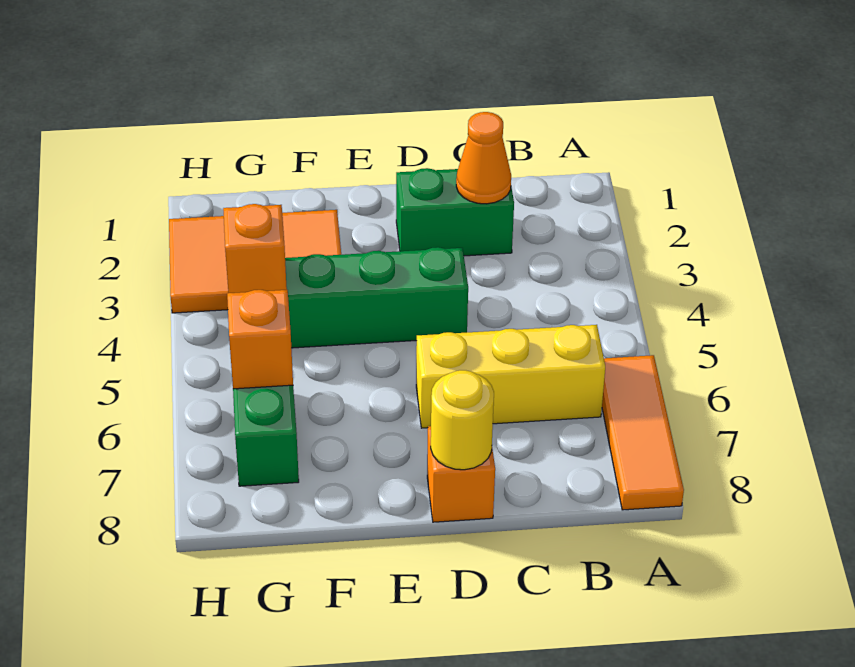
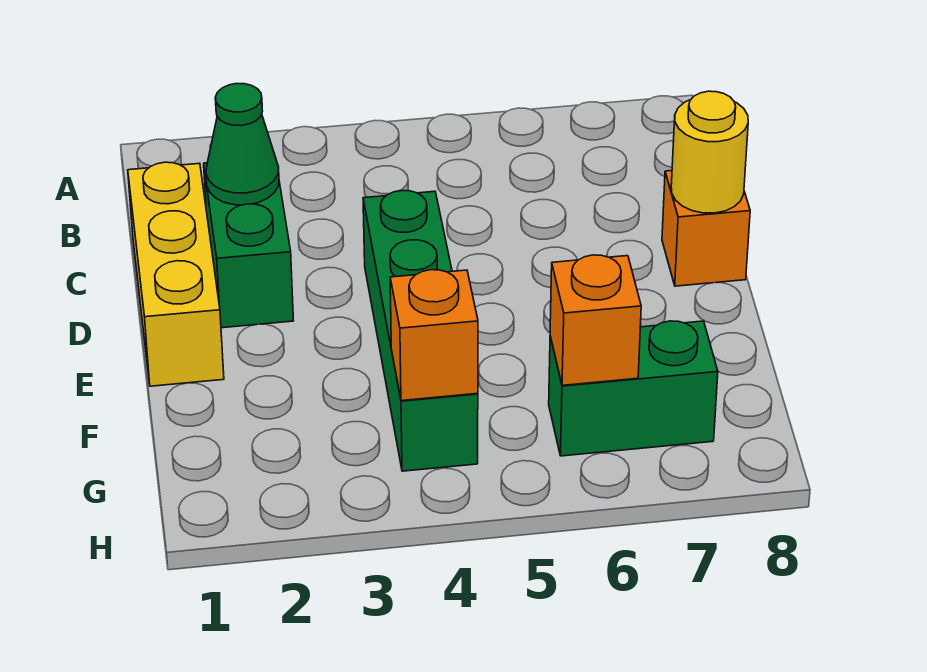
orange tile A6:A8 level 1 -> none
yellow brick B6:D6 level 1 -> yellow brick C1:E1 level 1
orange cone C2 level 2 -> green cone C2 level 2
orange tile F2:H3 level 1 -> none

